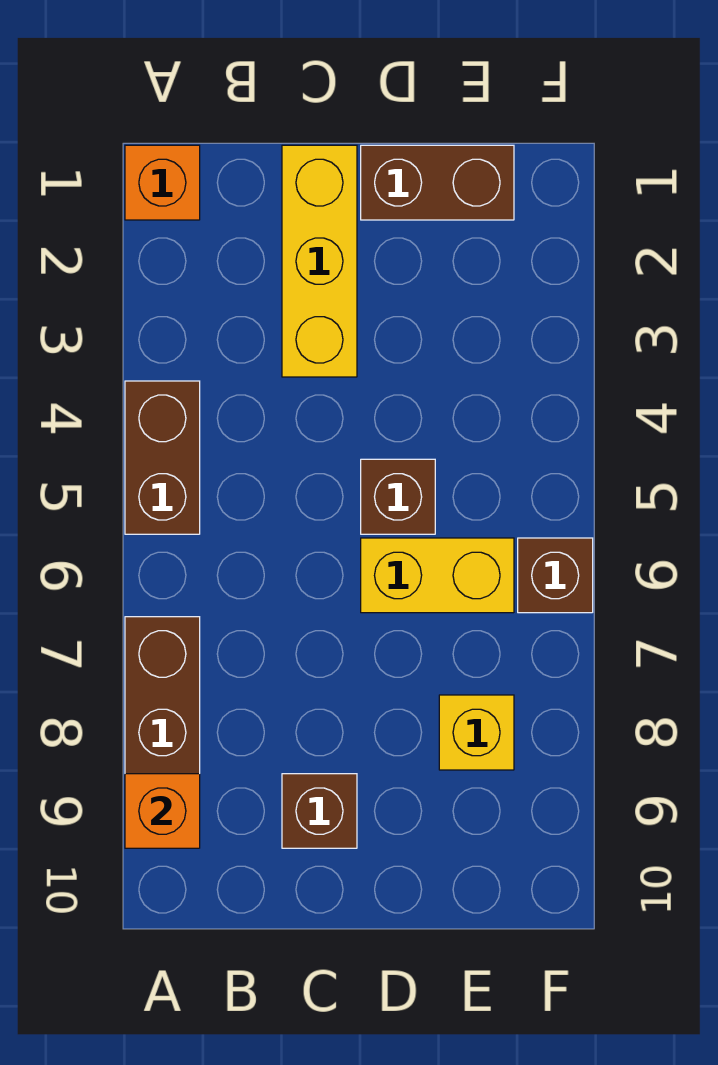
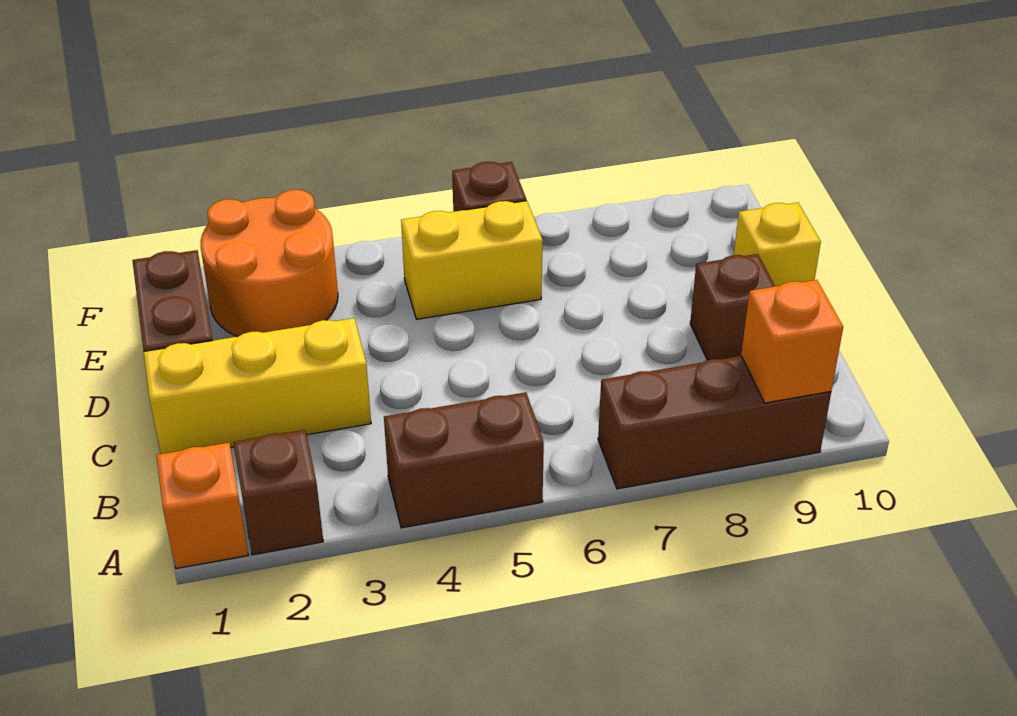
brown brick D5 level 1 -> brown brick A2 level 1
yellow brick D6:E6 level 1 -> yellow brick E5:E6 level 1
none -> orange round brick E2:F3 level 1
yellow brick E8 level 1 -> yellow brick D10 level 1

